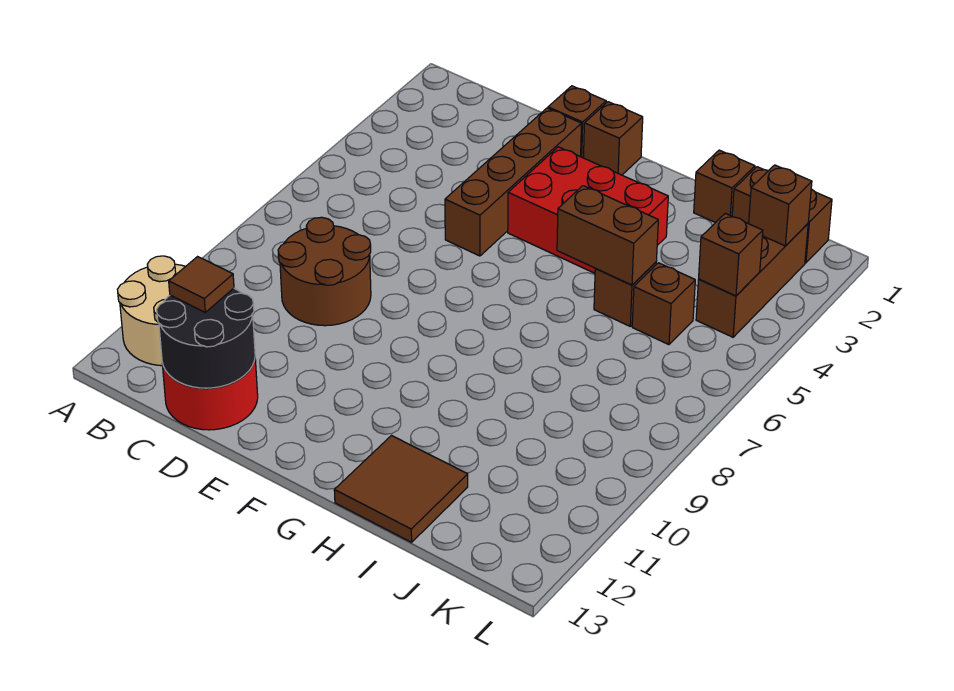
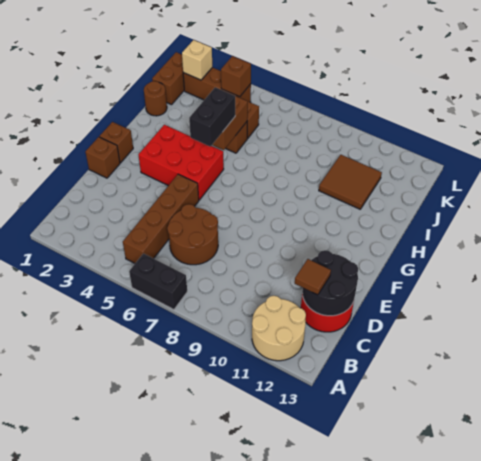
none -> black brick A6:A7 level 1
brown round brick C8:D9 level 1 -> brown round brick C6:D7 level 1
brown brick E2:E5 level 1 -> brown brick B5:E5 level 1
red brick F3:H4 level 1 -> red brick F3:G5 level 1
none -> black brick G5:H5 level 3
brown tile H12:I13 level 1 -> brown tile I10:J11 level 1
brown brick I1 level 1 -> brown round brick I1 level 1
brown brick K2 level 2 -> tan brick K2 level 2

